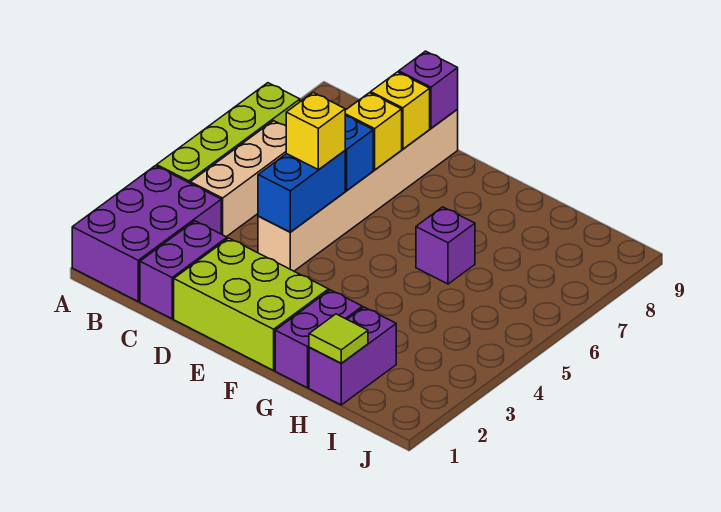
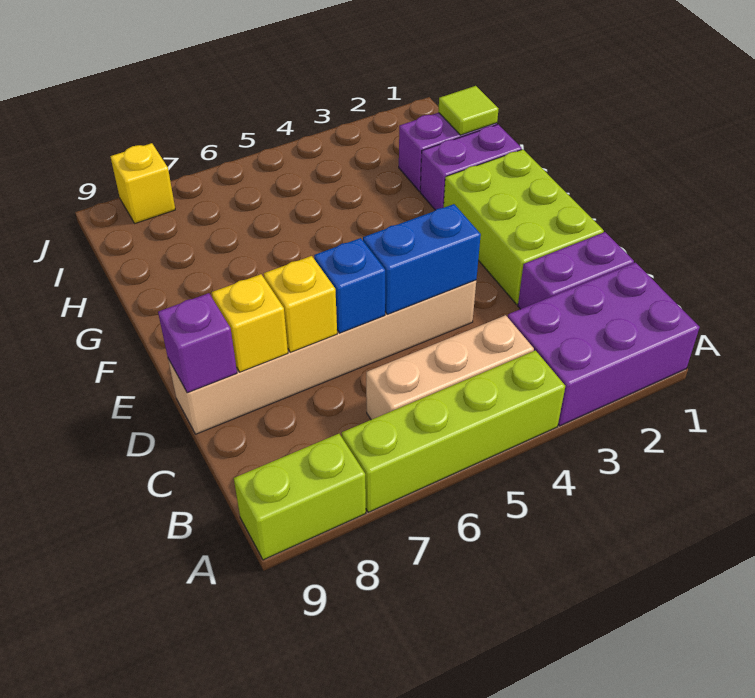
none -> lime brick A8:A9 level 1
yellow brick D5 level 3 -> yellow brick J8 level 1
purple brick G6 level 1 -> none

